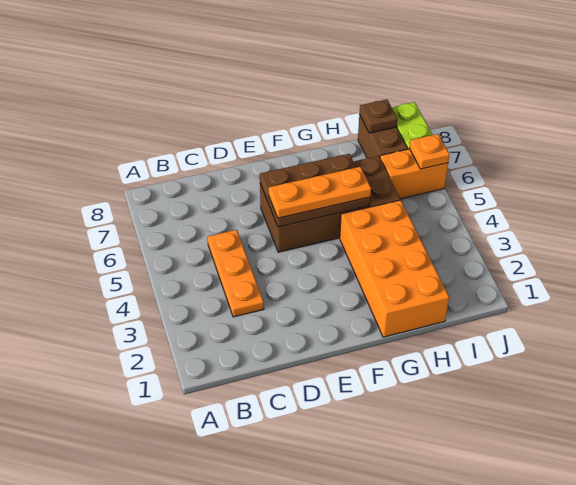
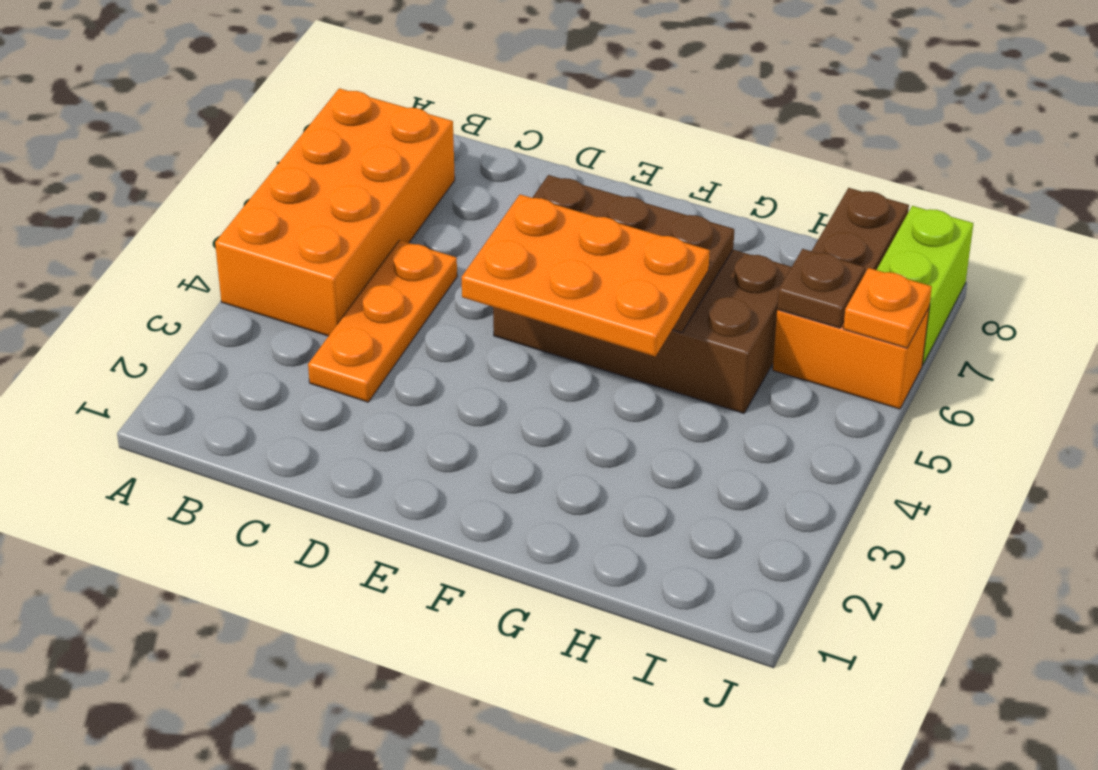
orange plate E5:G5 level 3 -> orange plate E4:G5 level 3
orange brick G1:H4 level 1 -> orange brick A4:B7 level 1
brown plate I8 level 2 -> brown plate I6 level 2

